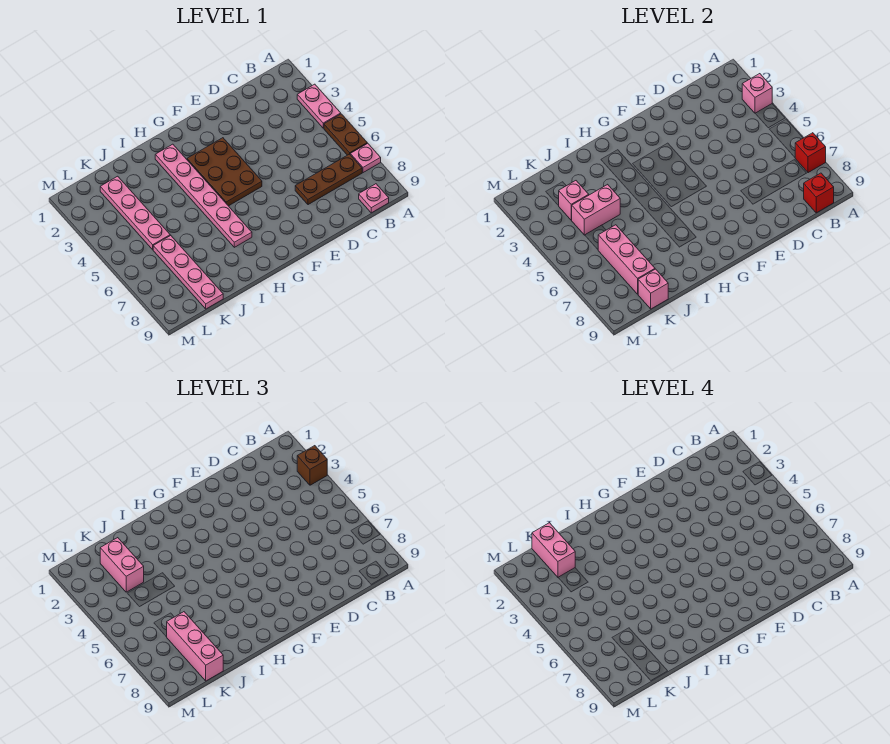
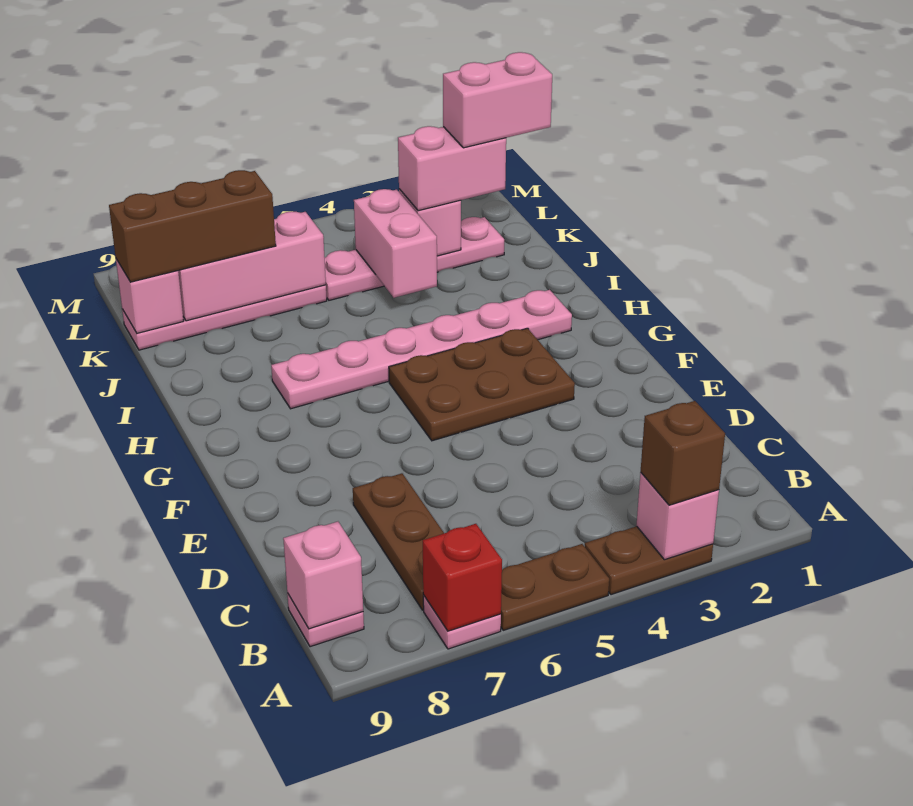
pink plate A3:A4 level 1 -> brown plate A3:A4 level 1
red brick B9 level 2 -> pink brick B9 level 2
pink brick K7:K9 level 3 -> brown brick K7:K9 level 3

